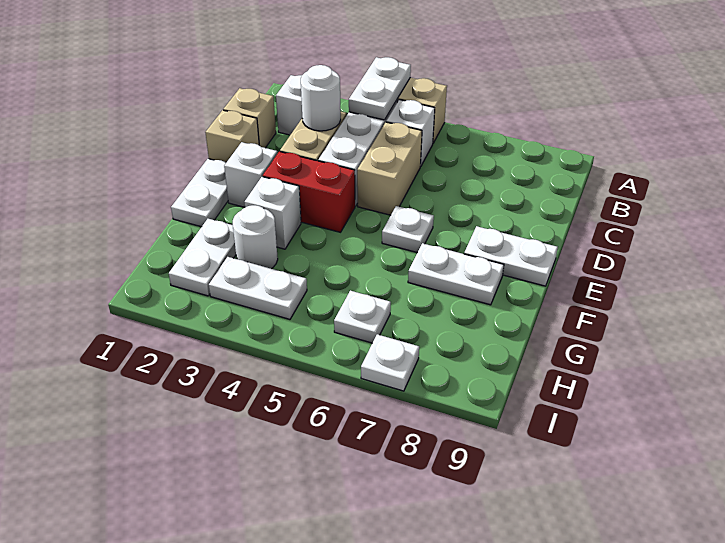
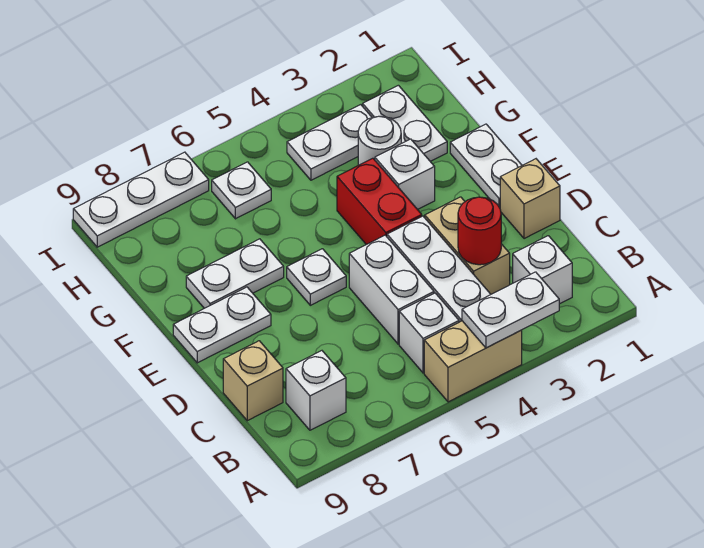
white plate A4:B4 level 2 -> white plate A3:A4 level 2
tan brick C1 level 1 -> tan brick C9 level 1
white round brick C3 level 2 -> red round brick C3 level 2
tan brick C5:D5 level 1 -> white brick C5:D5 level 1
white brick E2 level 1 -> white brick B8 level 1
red brick E3:E4 level 1 -> red brick E4:F4 level 1
white plate I7 level 1 -> white plate I7:I9 level 1

